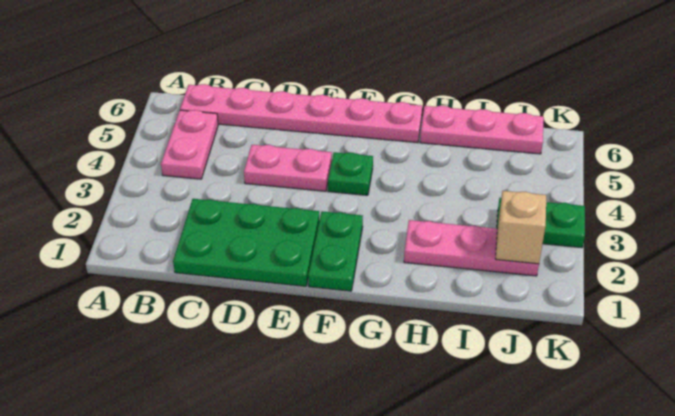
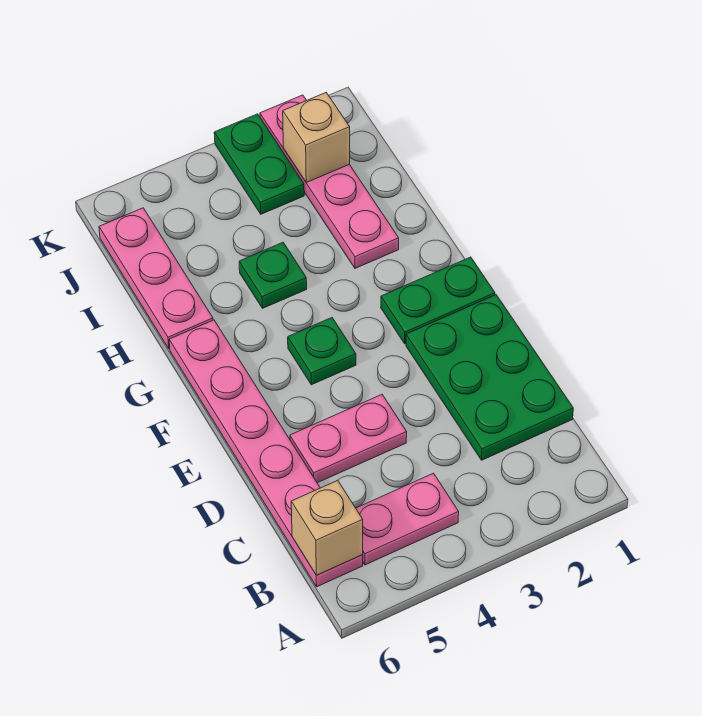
none -> tan brick B6 level 2
pink plate D4:E4 level 1 -> pink plate D4:D5 level 1
pink plate H2:J2 level 1 -> pink plate H2:K2 level 1
none -> green plate H4 level 1

